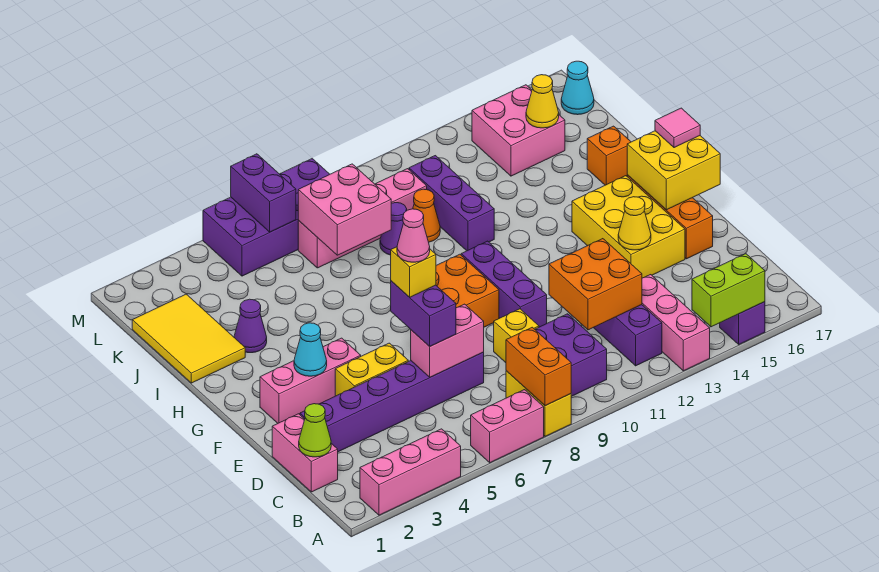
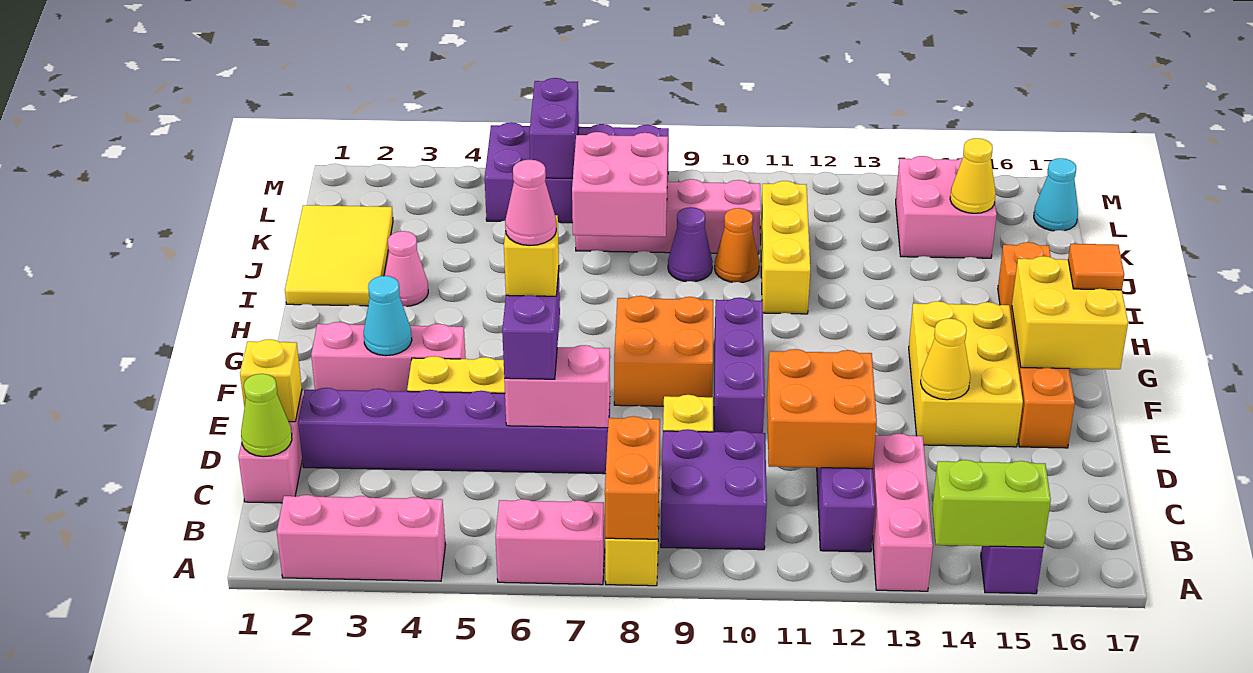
none -> yellow brick D1 level 2
pink tile G17 level 3 -> orange tile G17 level 3
purple cone I3 level 1 -> pink cone I3 level 1
purple brick I11:K11 level 1 -> yellow brick I11:K11 level 1

